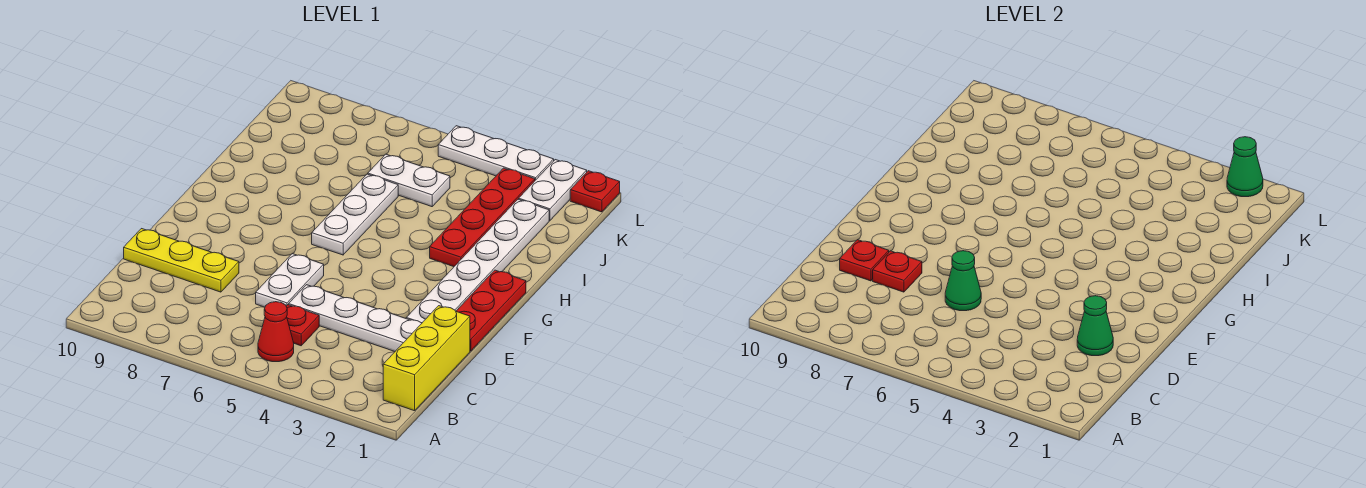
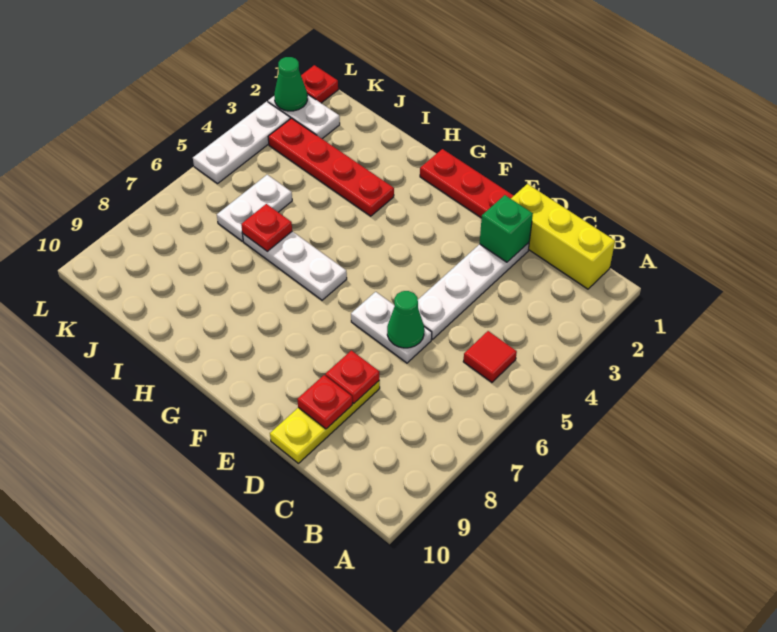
red cone B5 level 1 -> red tile B5 level 1
red plate C5 level 1 -> red plate I6 level 2
green cone D2 level 2 -> green brick D2 level 2
white plate E2:J2 level 1 -> none

